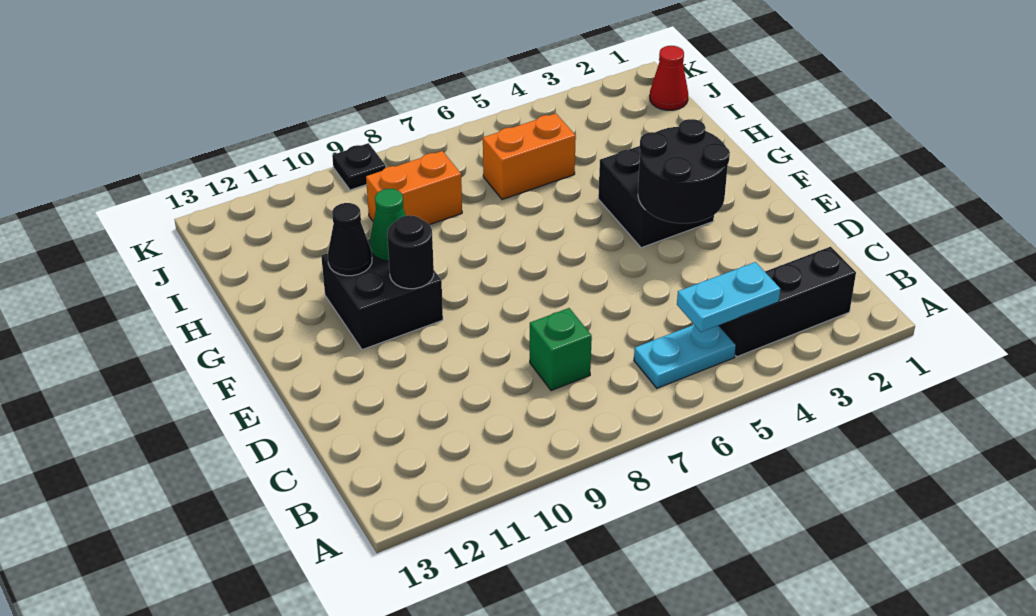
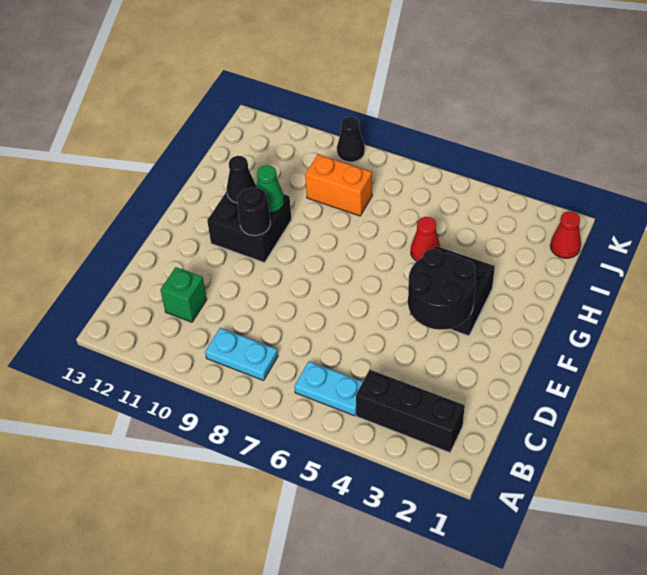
cyan plate B4:B5 level 2 -> cyan plate B8:B9 level 1
green brick C8 level 1 -> green brick C11 level 1
none -> red cone H5 level 1
orange brick I5:I6 level 1 -> none
black plate K9 level 1 -> black cone K9 level 1

